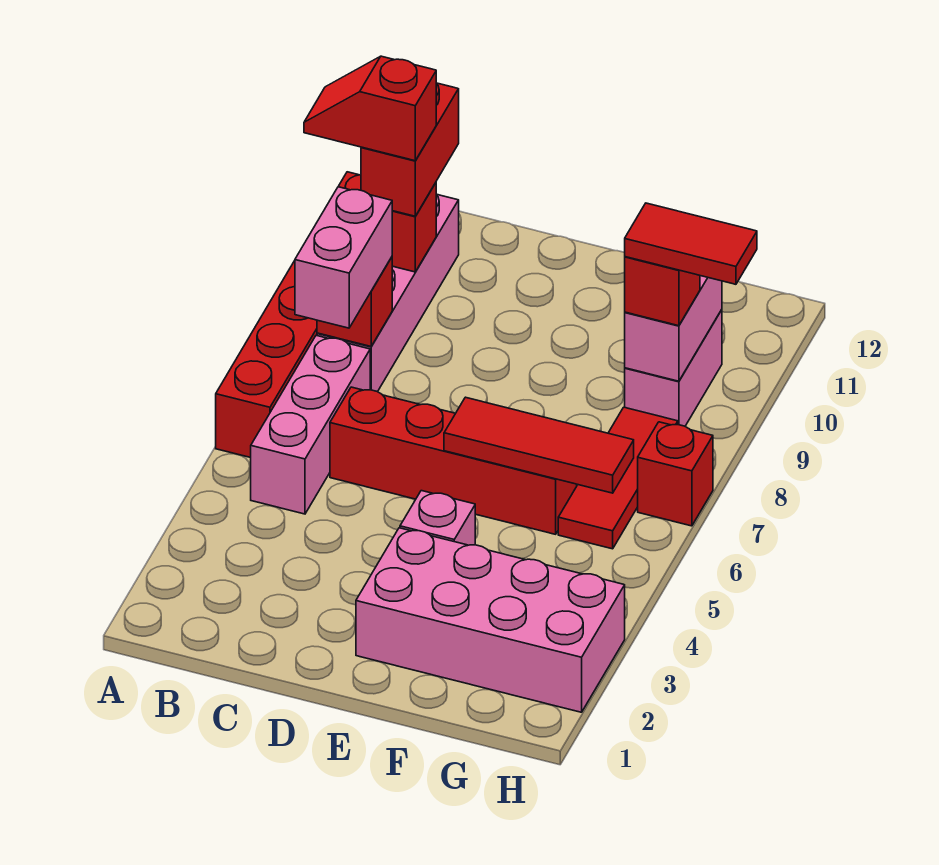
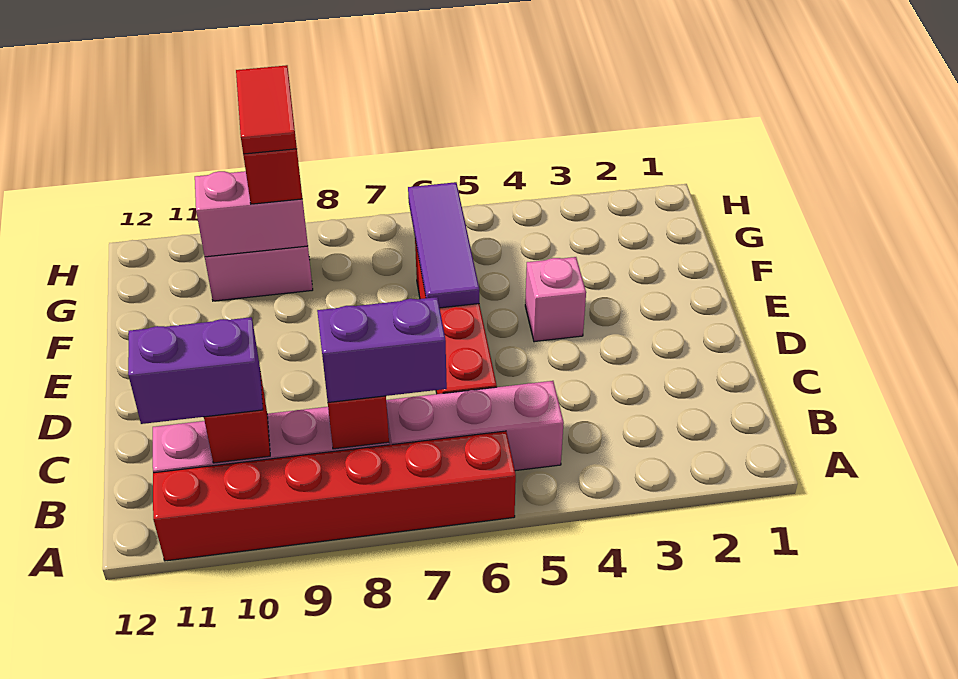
red slope A10:B10 level 4 top B -> none
pink brick B7:B8 level 3 -> purple brick B7:B8 level 3
red brick B10:B11 level 3 -> purple brick B10:B11 level 3
pink brick E2:H3 level 1 -> none
red tile E6:G6 level 2 -> purple tile E6:G6 level 2
red tile G6:G8 level 1 -> none
red brick H7 level 1 -> none

